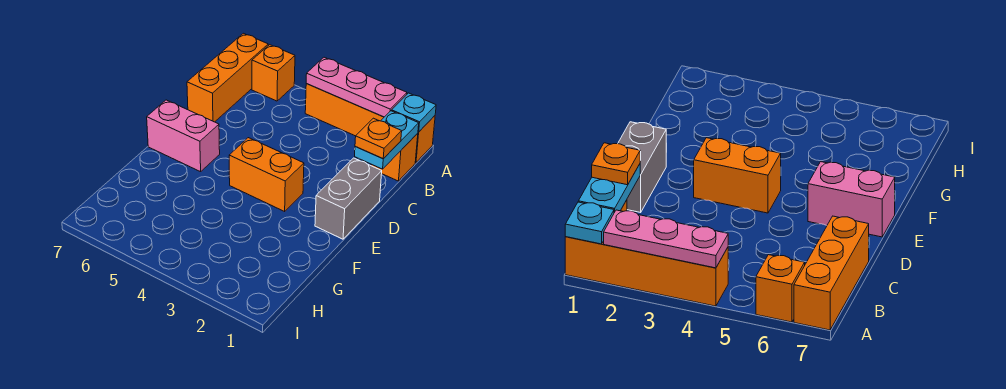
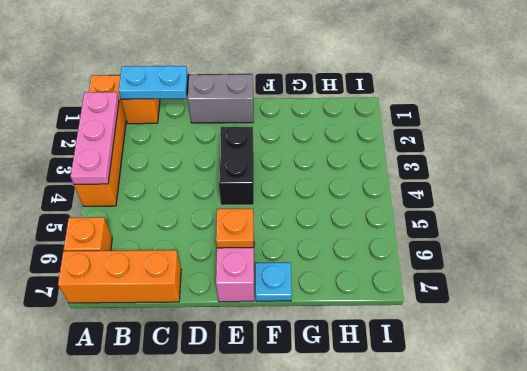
cyan plate A1 level 2 -> cyan plate F7 level 1
orange plate C1 level 3 -> orange plate E6 level 2
orange brick E3:E4 level 1 -> black brick E3:E4 level 1

